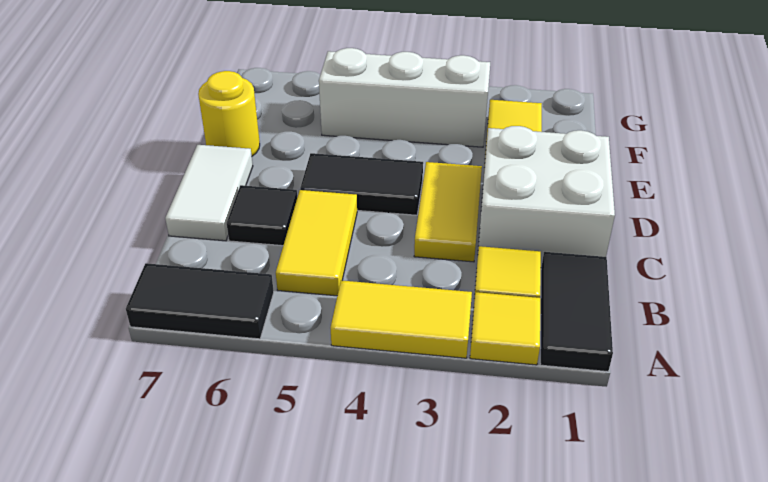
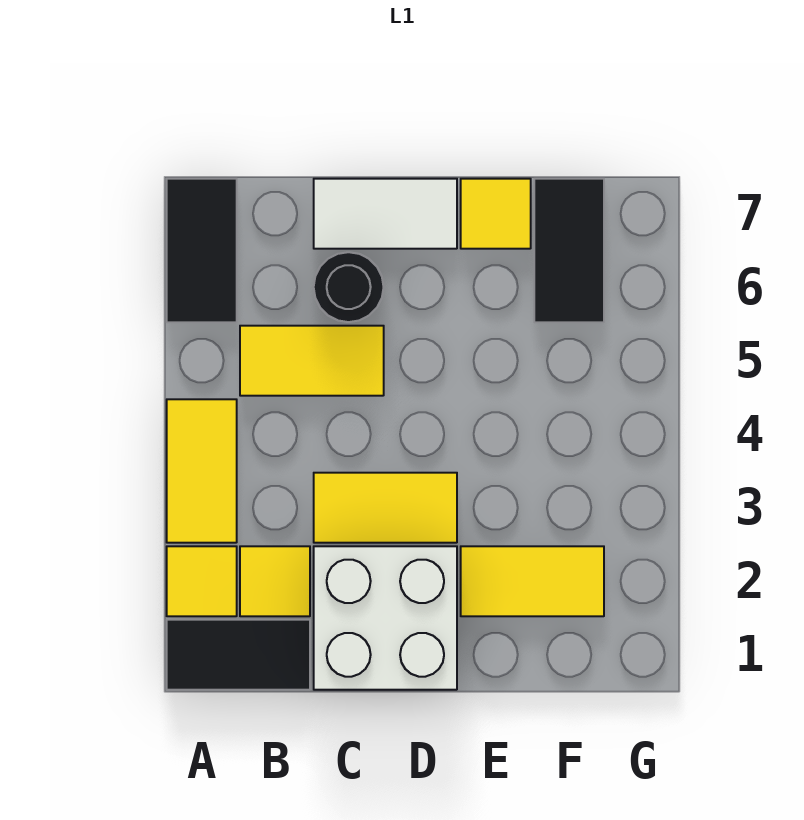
black tile C6 level 1 -> black round brick C6 level 1
black tile D4:D5 level 1 -> black tile F6:F7 level 1
yellow round brick E7 level 1 -> yellow tile E7 level 1
white brick F3:F5 level 1 -> none

